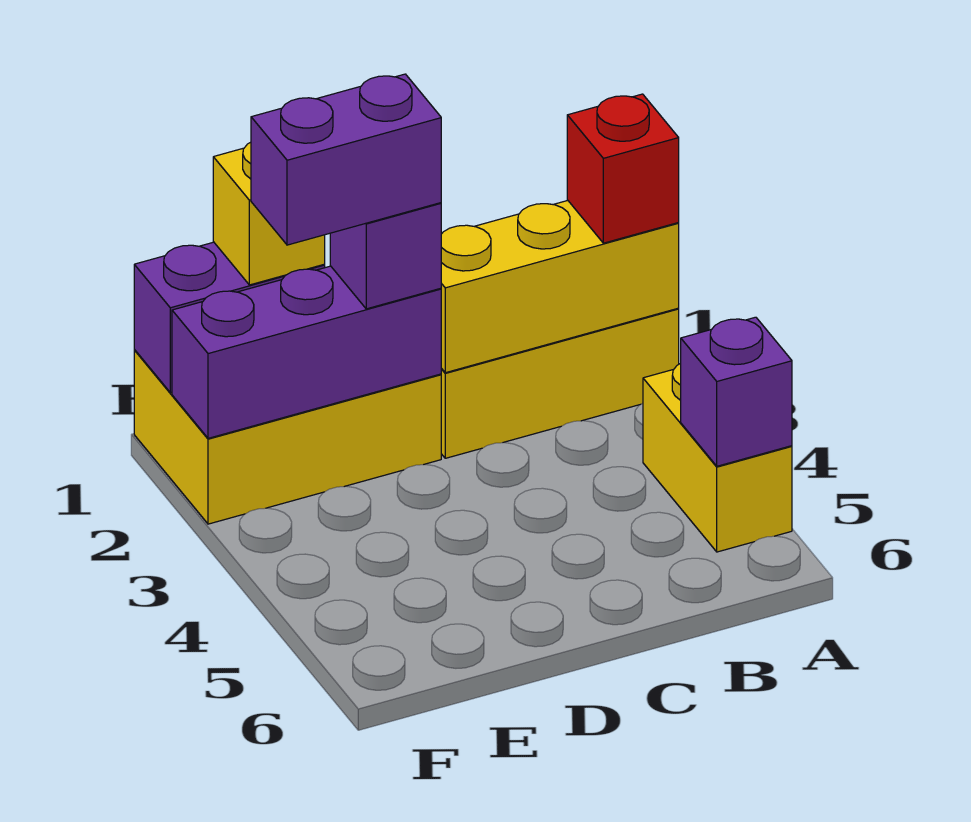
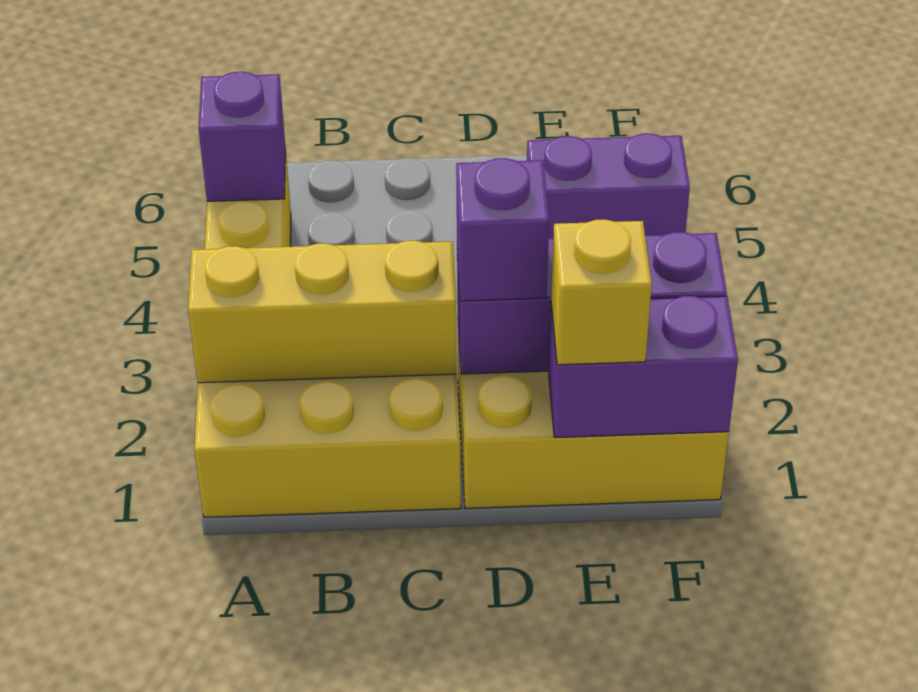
red brick A2 level 3 -> none
purple brick D2:E2 level 4 -> purple brick E5:F5 level 1

